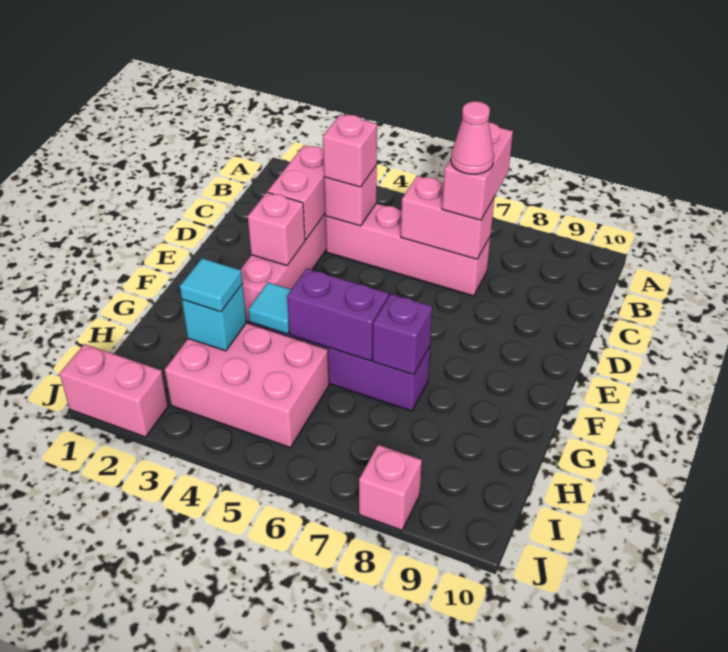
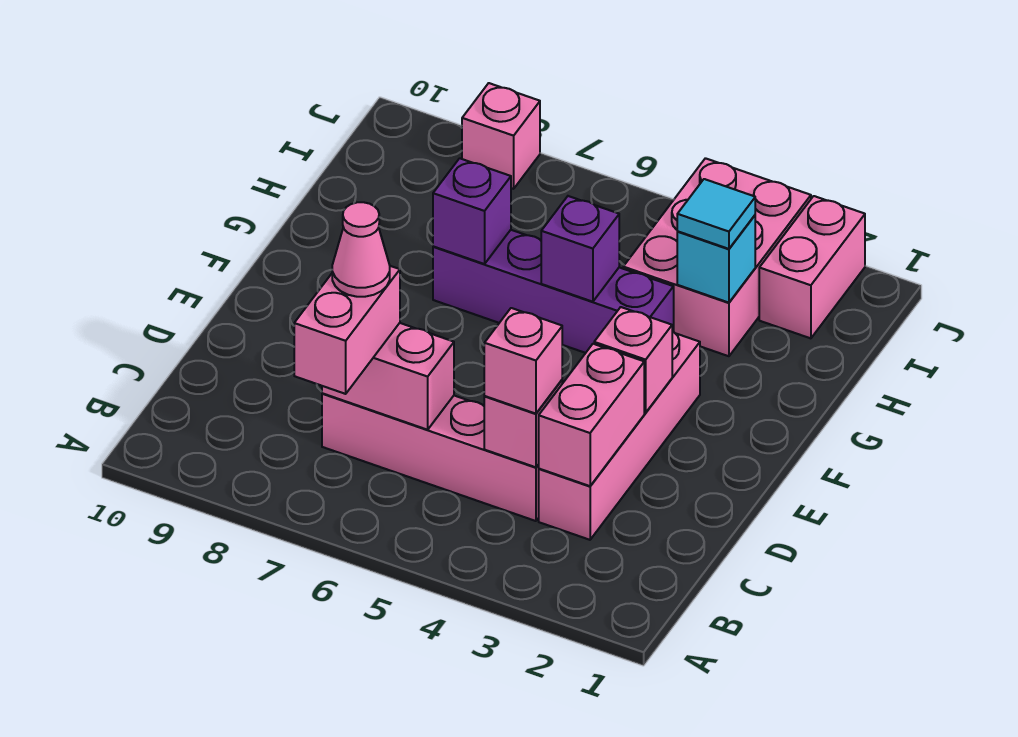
cyan tile G4 level 2 -> none
purple brick G5:G6 level 2 -> purple brick G5 level 2
pink brick H3:I5 level 1 -> pink brick H3:J4 level 1
pink brick J1:J2 level 1 -> pink brick I2:J2 level 1

